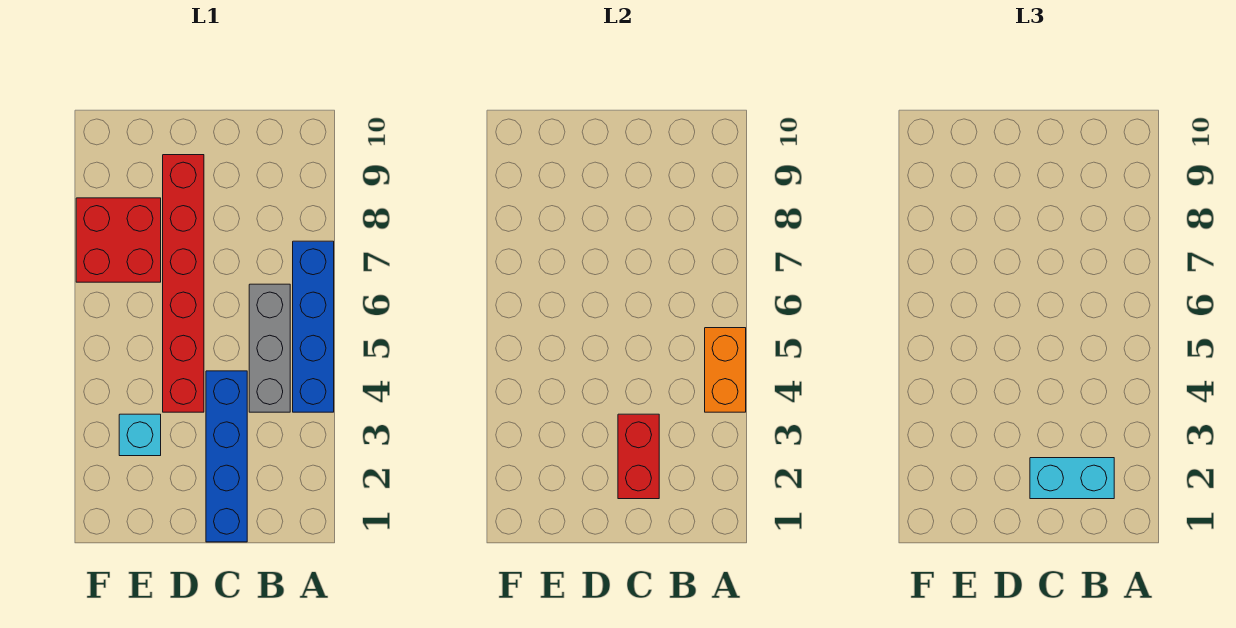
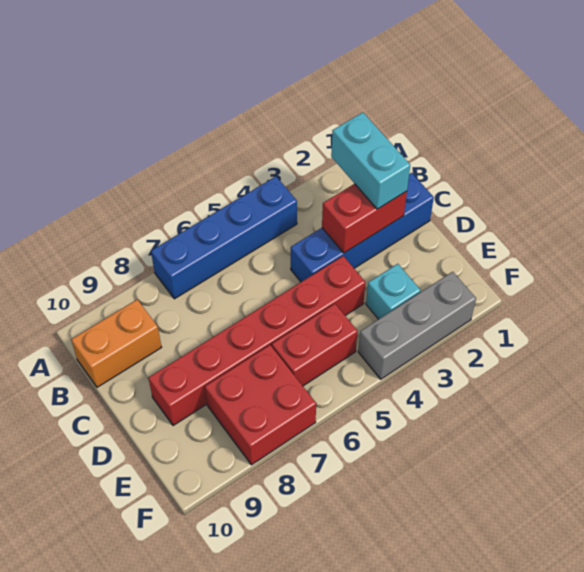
orange brick A4:A5 level 2 -> orange brick B9:B10 level 1
grey brick B4:B6 level 1 -> grey brick F2:F4 level 1
none -> red brick E5:E6 level 1

